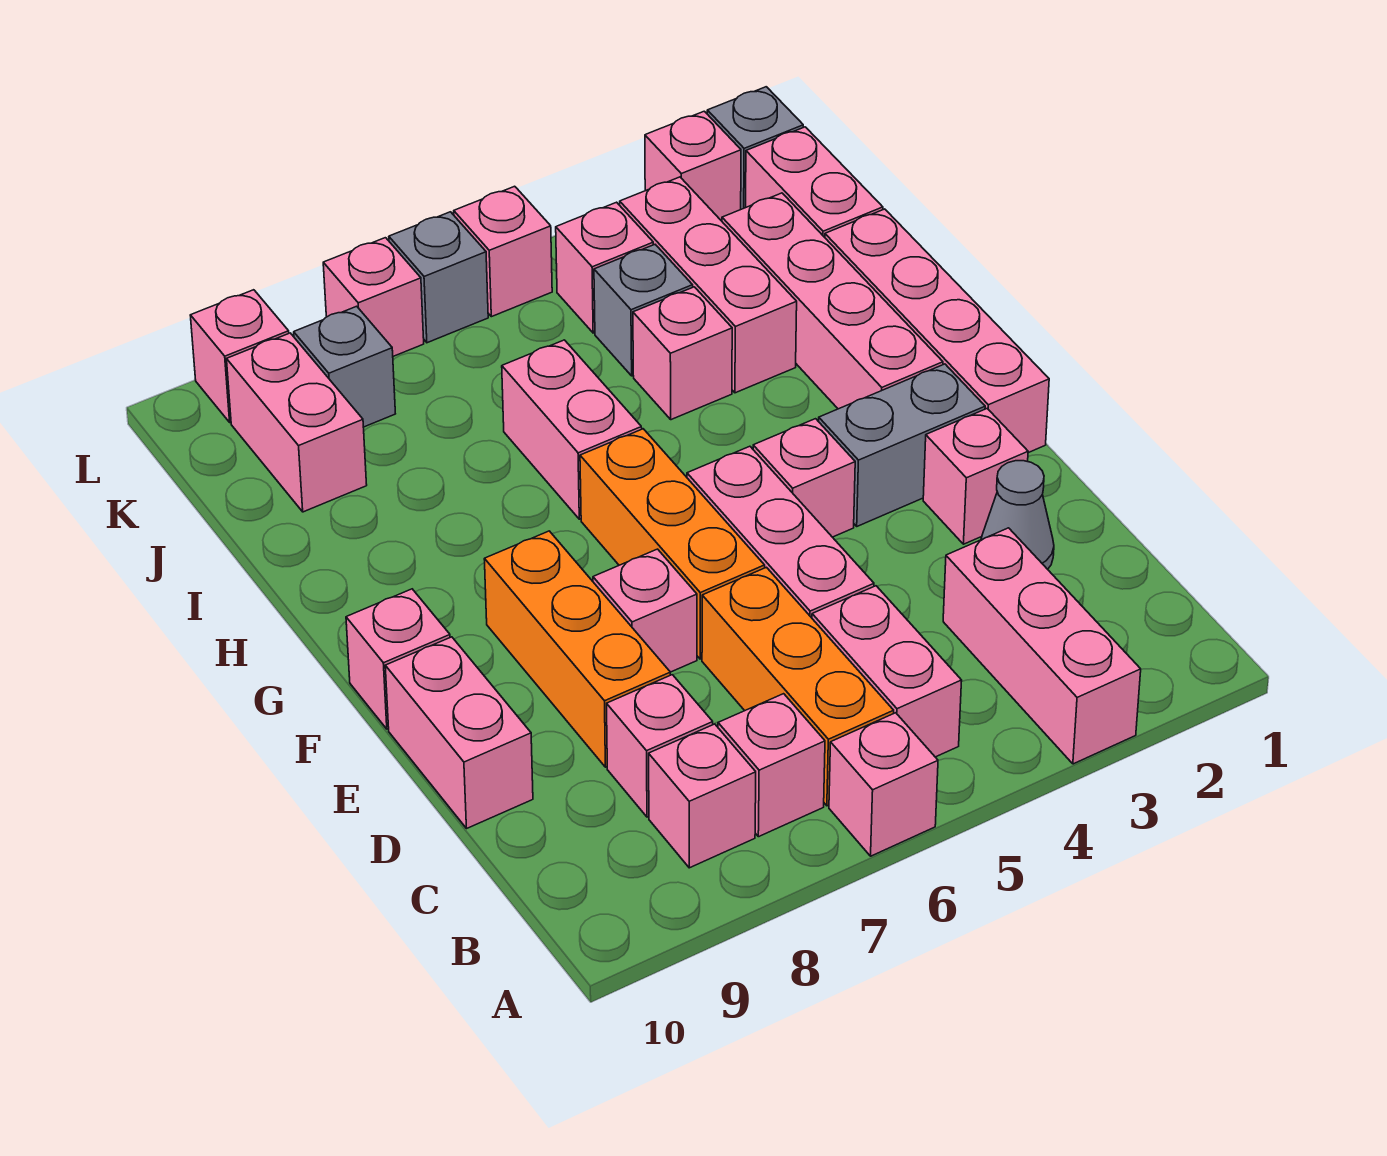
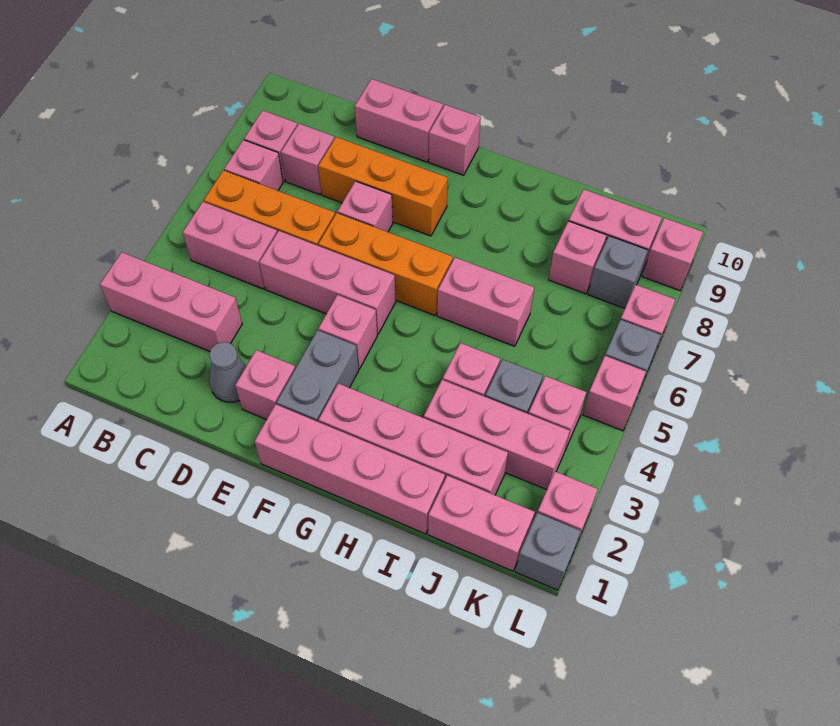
pink brick A6 level 1 -> pink brick J8 level 1

